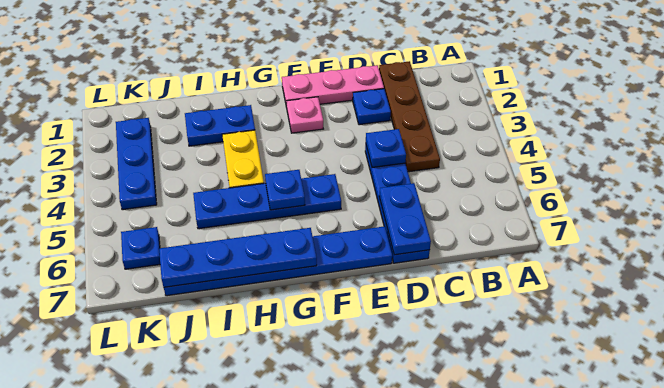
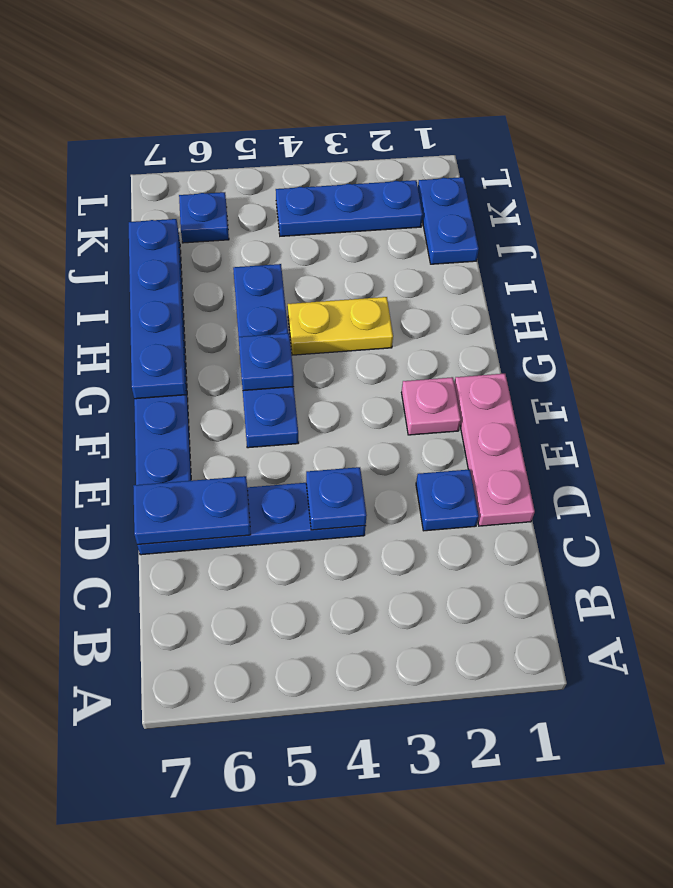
brown plate C1:C4 level 1 -> none
blue plate H2:I2 level 1 -> blue plate J1:K1 level 1

